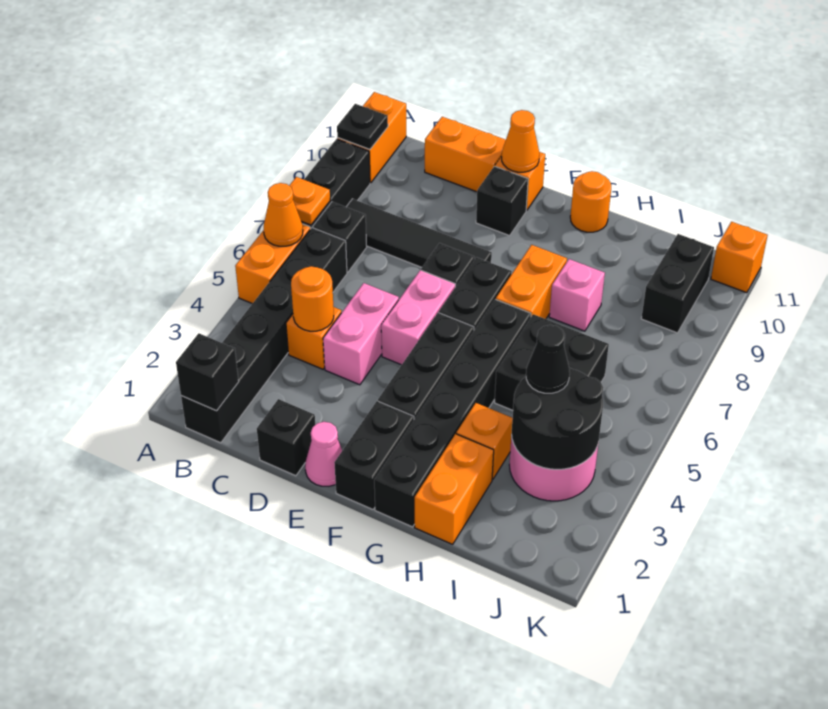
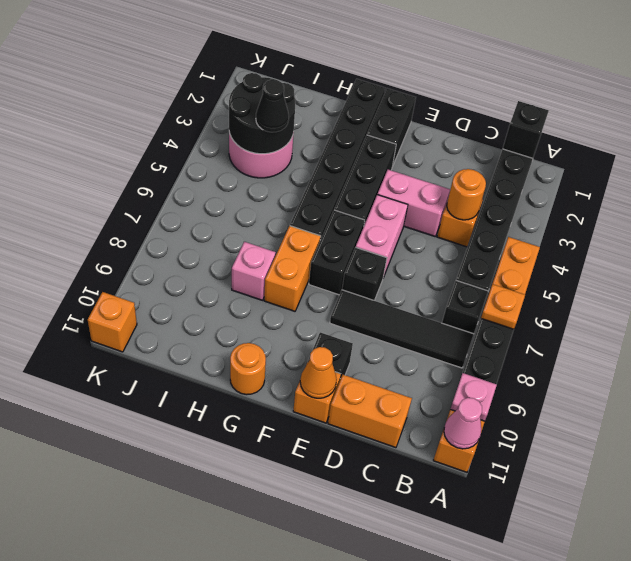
orange cone A6 level 2 -> none
black plate A10 level 2 -> pink plate A10 level 2
black brick D1 level 1 -> none
pink brick D4:D5 level 1 -> pink brick D4:E4 level 1
pink cone E1 level 1 -> pink cone A11 level 2
orange brick H1:H2 level 1 -> none
orange brick H3 level 1 -> none
black brick H5:I6 level 1 -> none
black brick J9:J10 level 1 -> none

